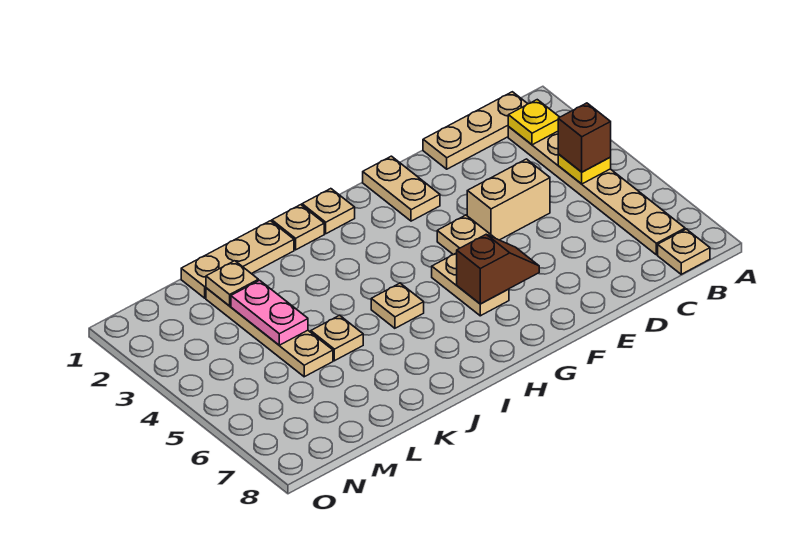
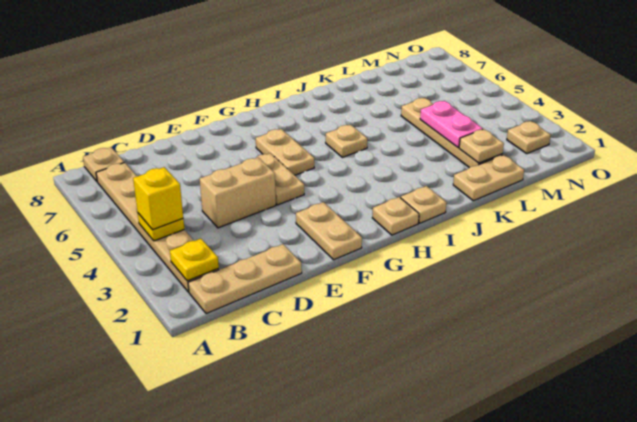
brown brick B4 level 3 -> yellow brick B4 level 3
brown slope F6:G6 level 2 top G -> none
tan plate J1:L1 level 1 -> tan plate K1:L1 level 1
tan plate K5 level 1 -> tan plate N2 level 1

